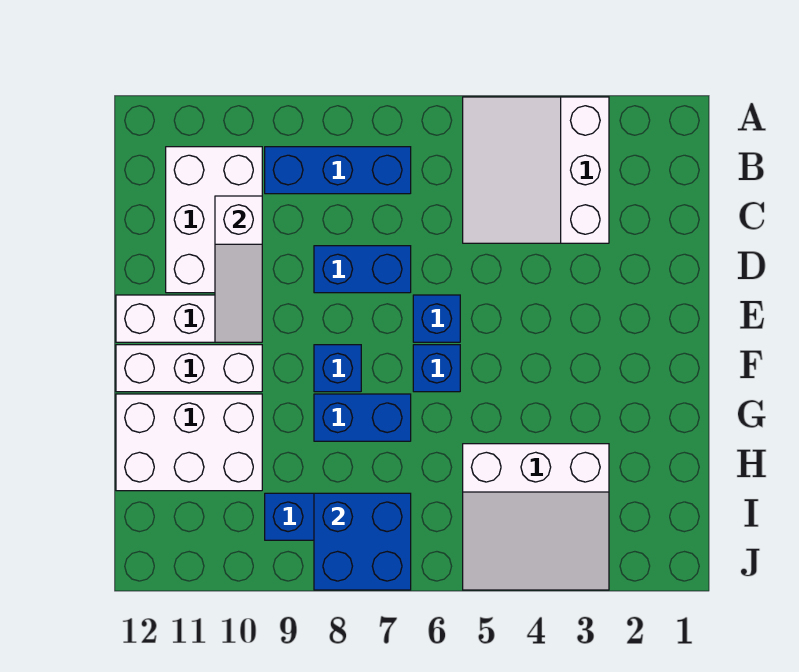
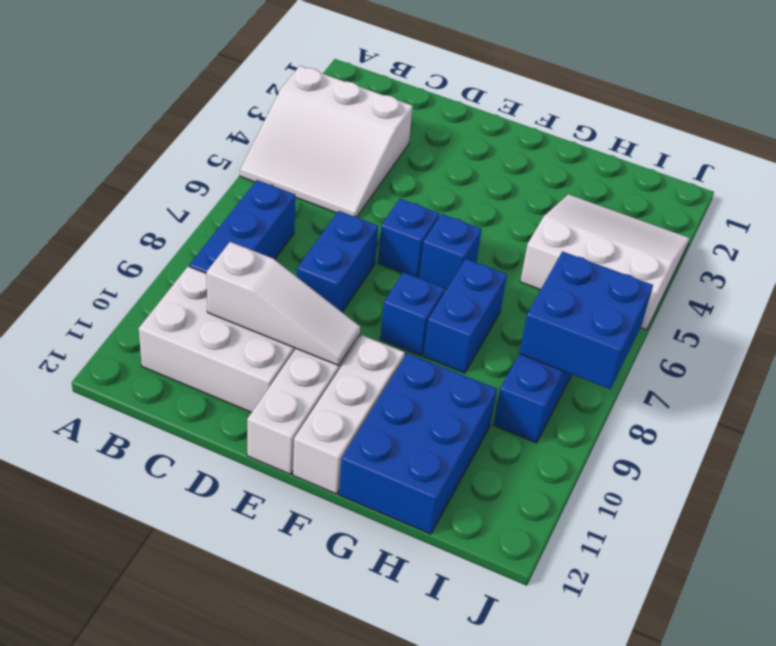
white brick G10:H12 level 1 -> blue brick G10:H12 level 1
white slope H3:J5 level 1 top H -> white slope H3:J5 level 1 top 5

